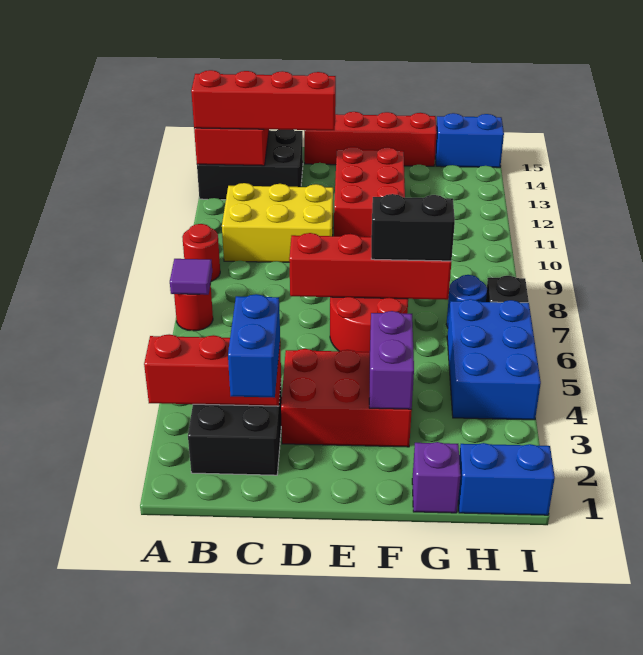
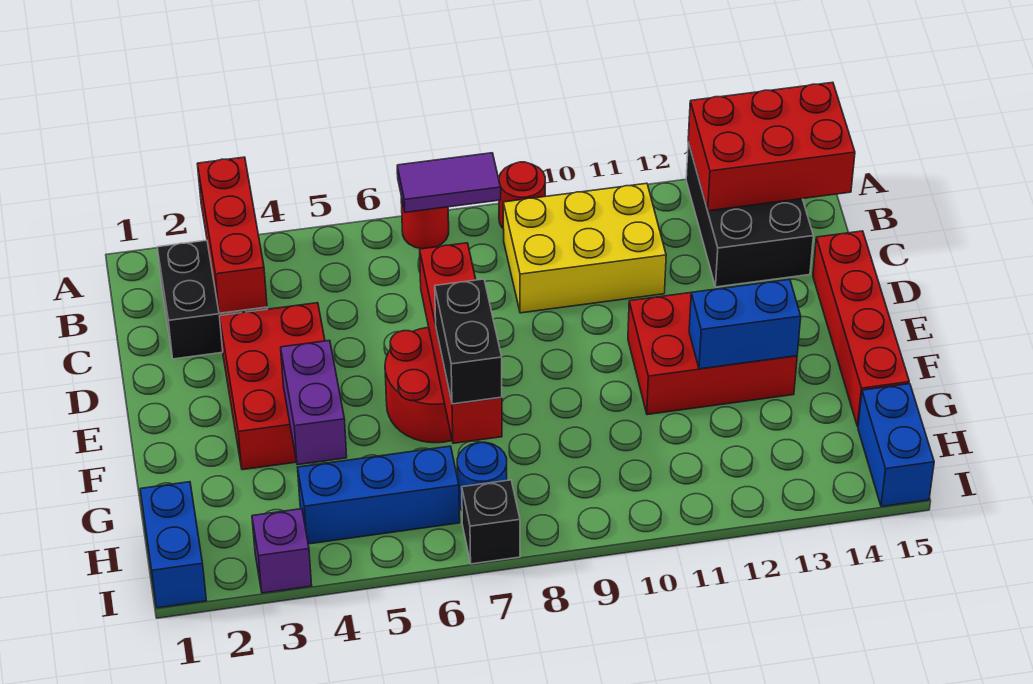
purple tile A7 level 2 -> purple tile A7:A8 level 2
red brick A13:D13 level 3 -> none
yellow brick B10:D11 level 1 -> yellow brick B9:C11 level 1
blue brick C2:C3 level 3 -> blue brick F12:F13 level 2
purple brick F3:F4 level 2 -> purple brick F4:G4 level 2
purple brick G1 level 1 -> purple brick I3 level 1
blue brick H4:I6 level 1 -> blue brick H4:H6 level 1

